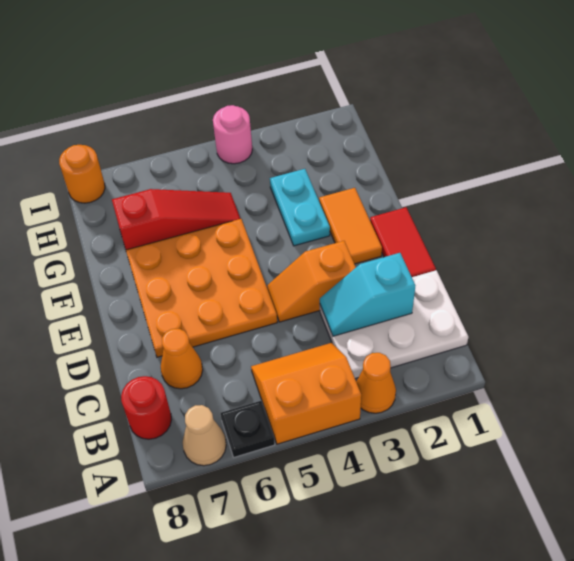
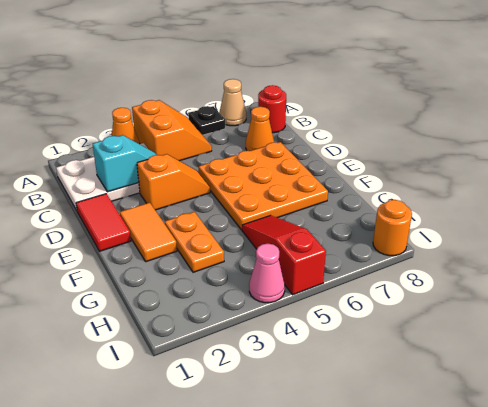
orange slope A4:B5 level 1 top A -> orange slope A4:B5 level 1 top 4
cyan plate F3:G3 level 1 -> orange plate F3:G3 level 1
red slope G5:G7 level 1 top 7 -> red slope G5:I5 level 1 top I
pink round brick I4 level 1 -> pink cone I4 level 1

